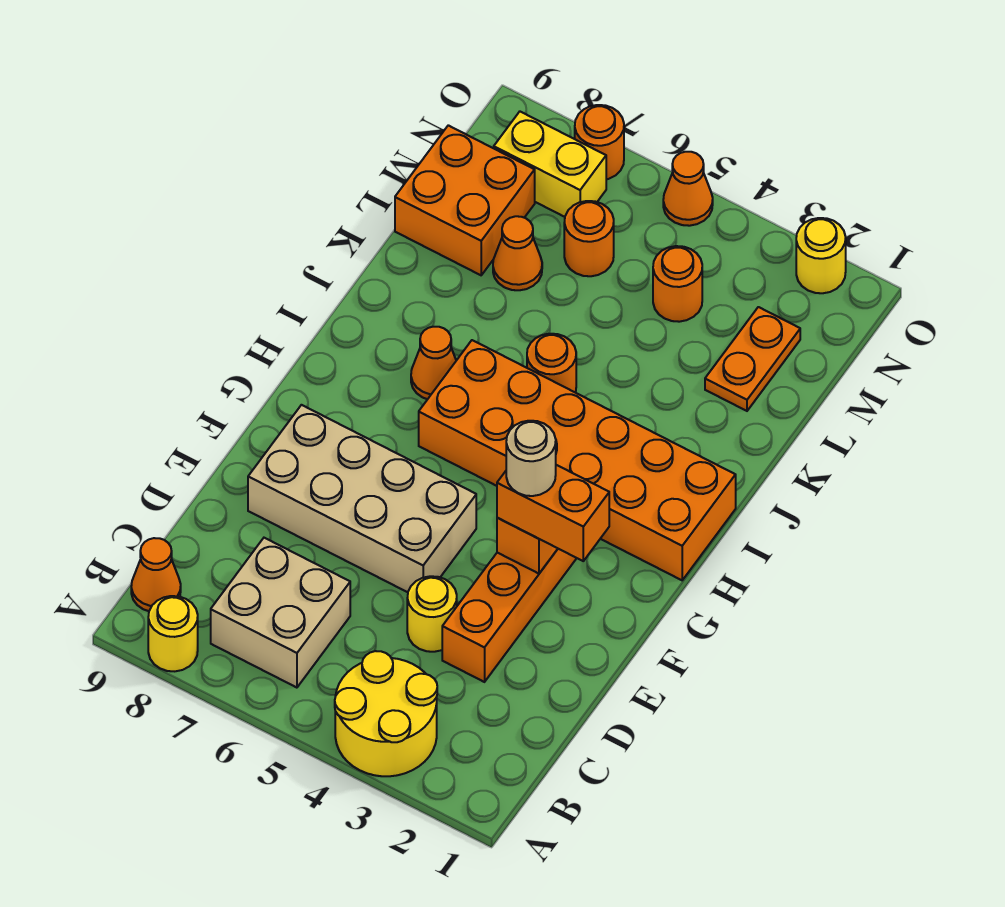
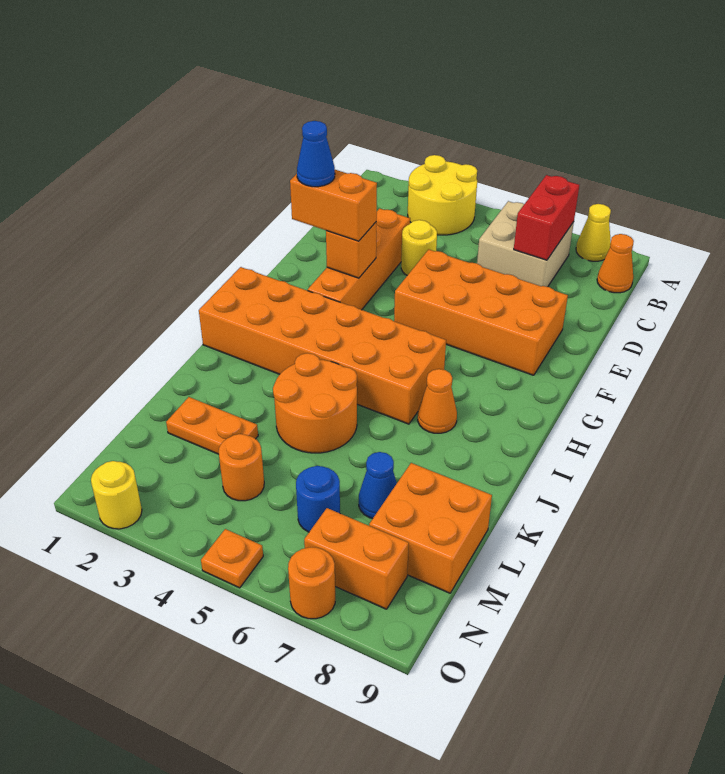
yellow round brick A8 level 1 -> yellow cone A8 level 1
none -> red brick B7:C7 level 2
tan brick E5:F8 level 1 -> orange brick E5:F8 level 1
none -> blue cone F2 level 4
tan round brick F3 level 4 -> none
orange round brick J5 level 1 -> orange round brick J4:K5 level 1
orange plate L2:M2 level 1 -> orange plate L2:L3 level 1
orange cone L7 level 1 -> blue cone L7 level 1
orange round brick M6 level 1 -> blue round brick M6 level 1
yellow brick N7:N8 level 1 -> orange brick N7:N8 level 1
orange cone O5 level 1 -> orange plate O5 level 1

